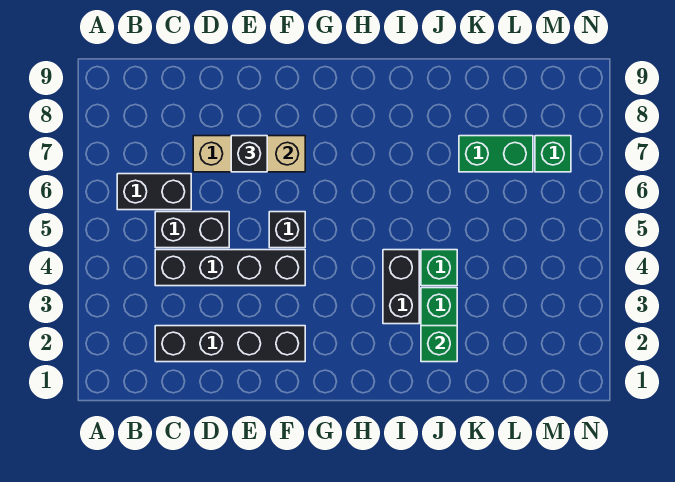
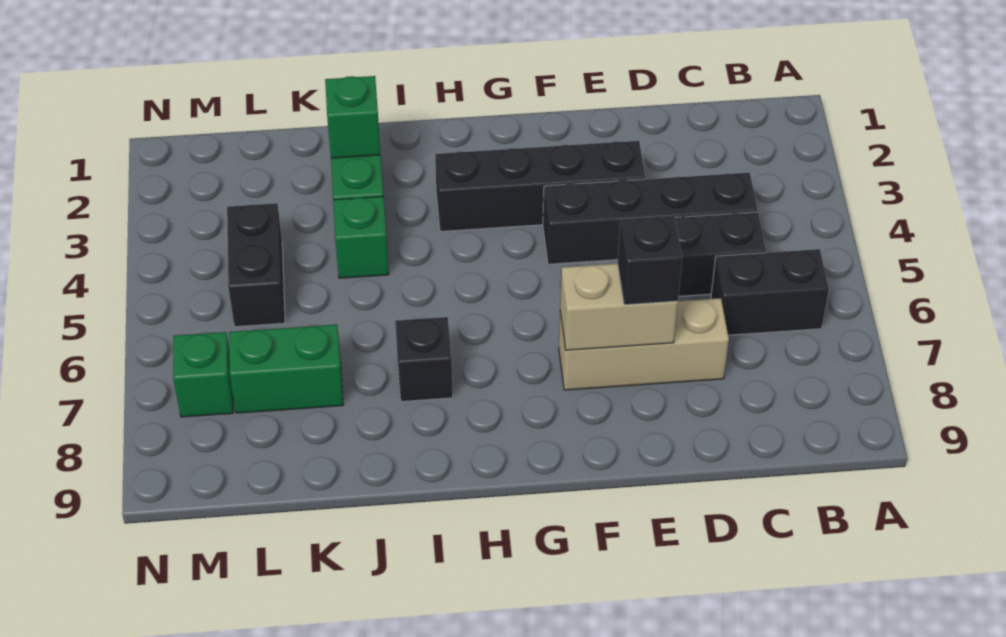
black brick C2:F2 level 1 -> black brick E3:H3 level 1
black brick F5 level 1 -> black brick I7 level 1
black brick I3:I4 level 1 -> black brick L4:L5 level 1

